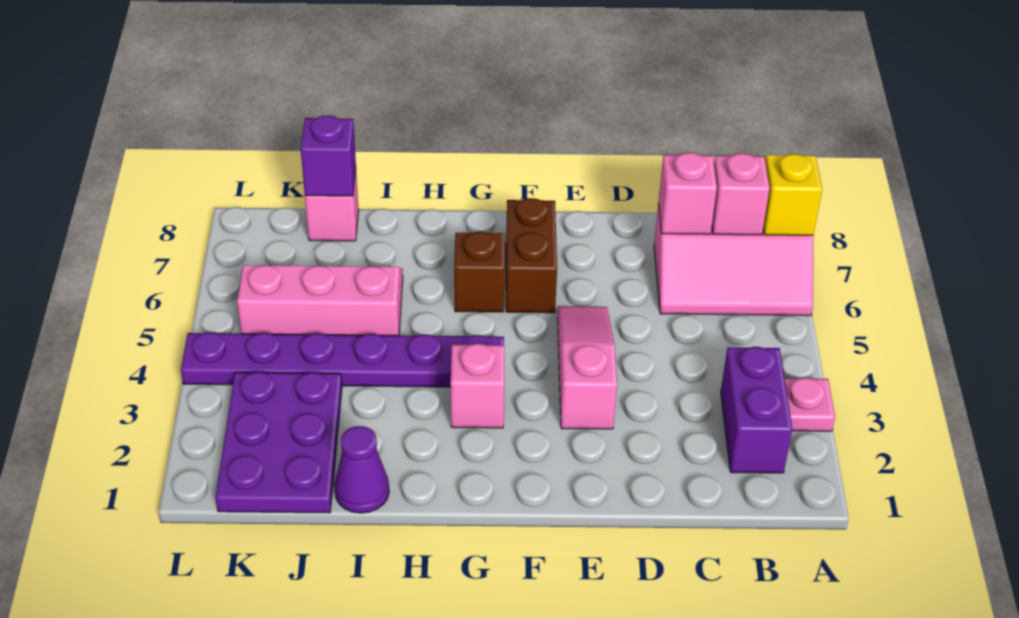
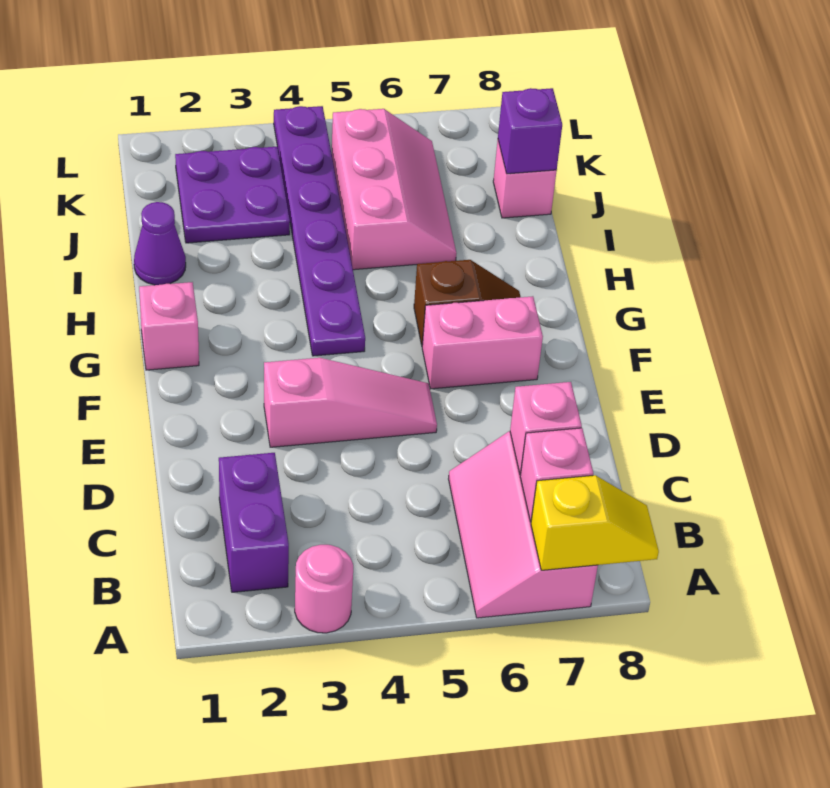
pink plate A3 level 1 -> pink round brick A3 level 1
purple brick B2:B3 level 1 -> purple brick B2:C2 level 1
brown brick F6:F7 level 1 -> pink brick F6:F7 level 1
pink brick G3 level 1 -> pink brick G1 level 1
purple plate J1:K3 level 1 -> purple plate J2:K3 level 1

